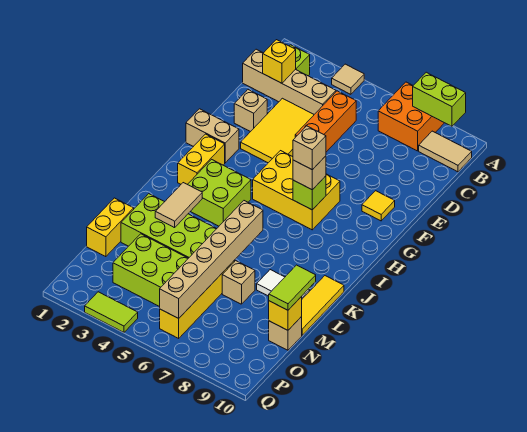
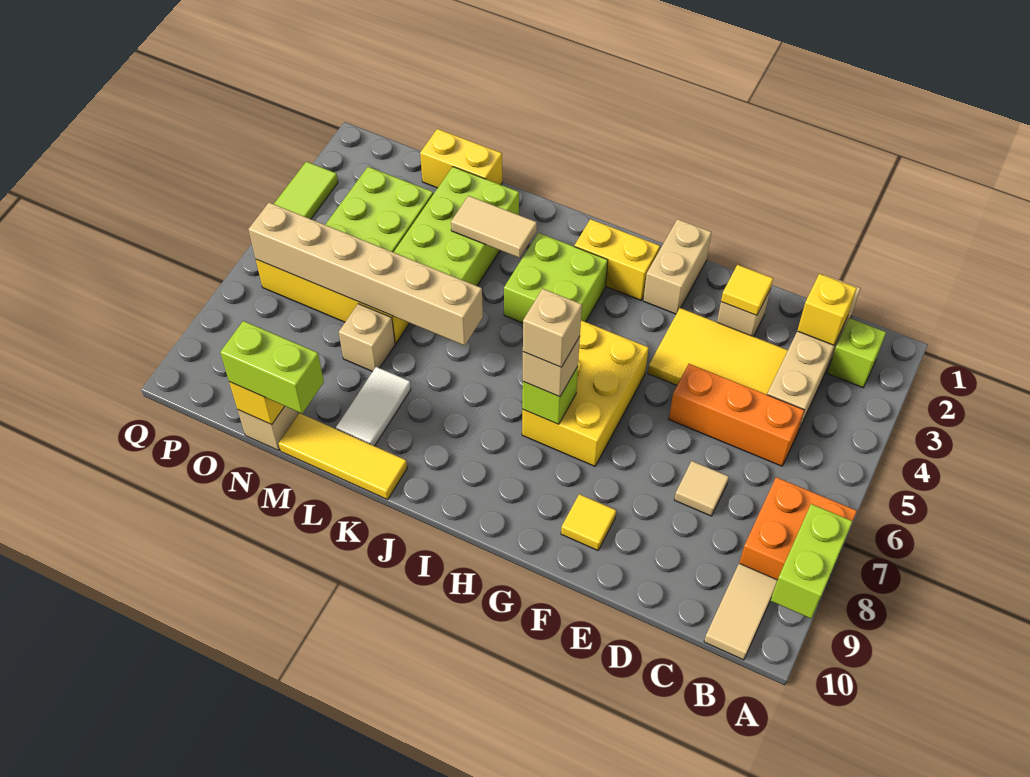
tan tile A4 level 1 -> tan tile D7 level 1
none -> yellow tile E2 level 2
lime tile M10:N10 level 3 -> lime brick M10:N10 level 3

